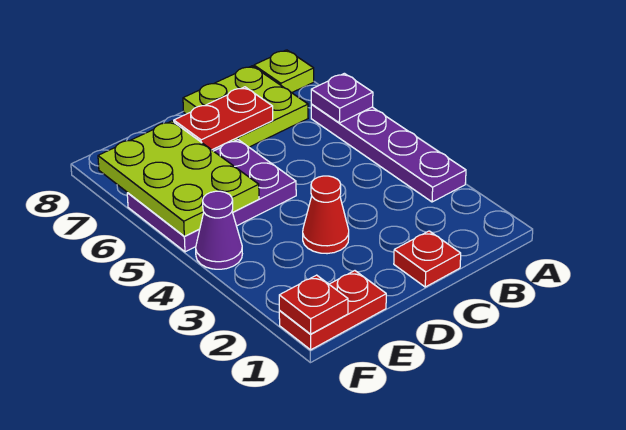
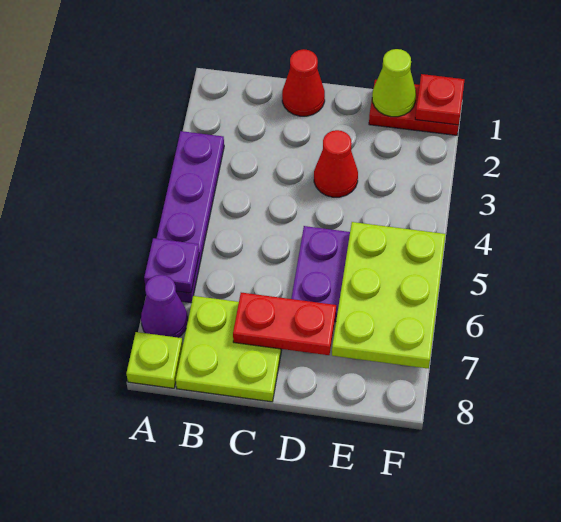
red plate C1 level 1 -> red cone C1 level 1
none -> lime cone E1 level 2
purple cone F4 level 1 -> purple cone A7 level 1

